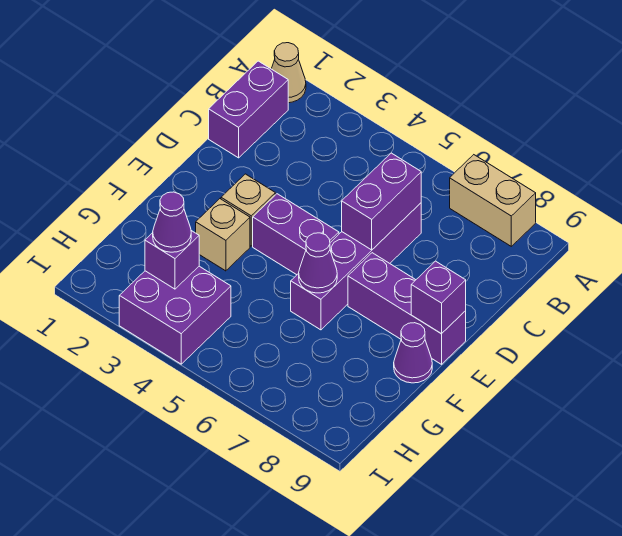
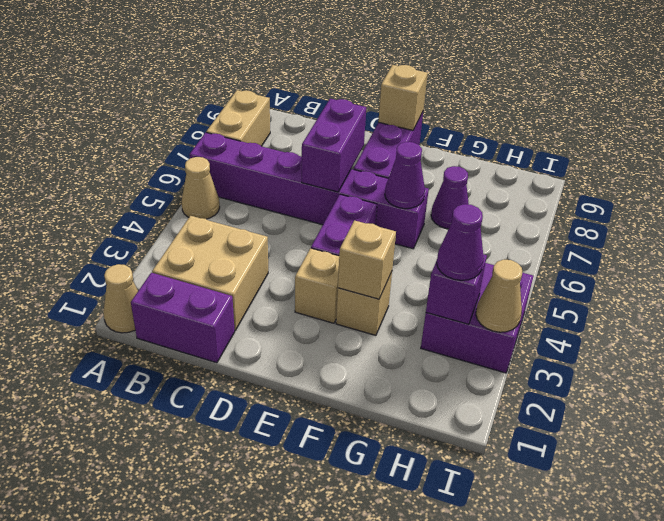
none -> tan cone A5 level 1
none -> tan brick B2:C3 level 1
purple brick C6:F6 level 1 -> purple brick A6:F6 level 1
purple brick C6:D6 level 2 -> purple brick D6:D7 level 2
purple brick E9 level 2 -> tan brick E9 level 2
none -> tan brick F3 level 2
purple cone F9 level 1 -> purple cone G7 level 1
none -> tan cone I3 level 2

